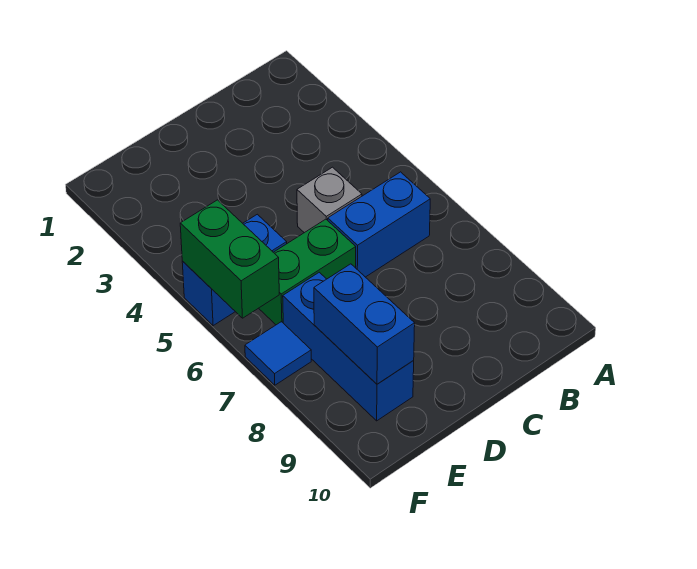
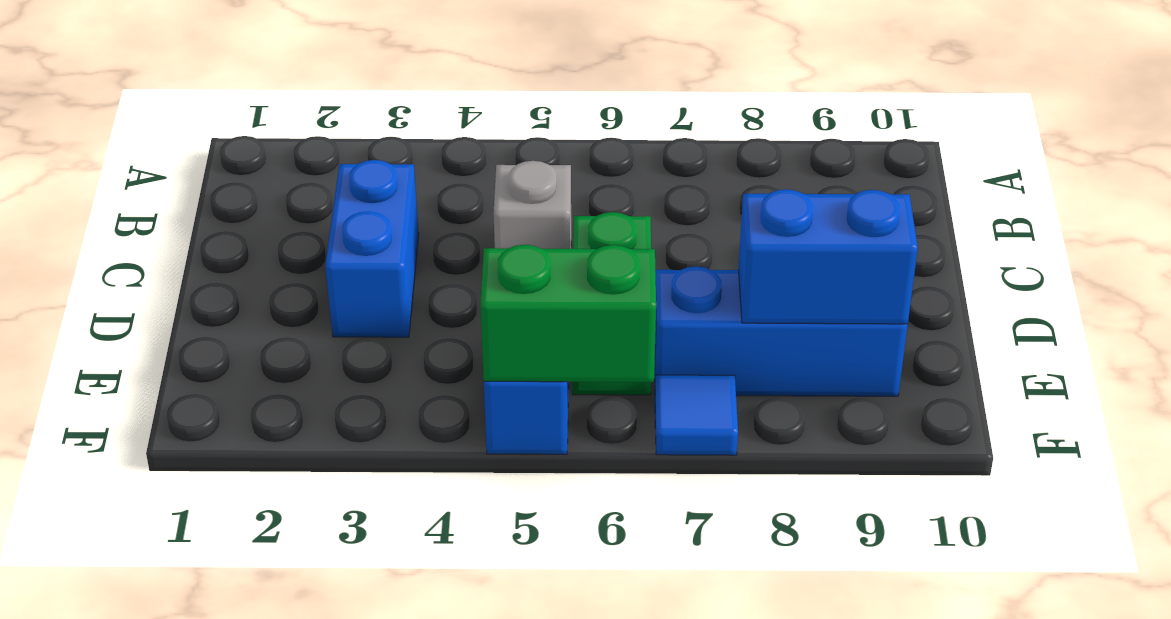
blue brick B6:C6 level 1 -> blue brick C3:D3 level 1

